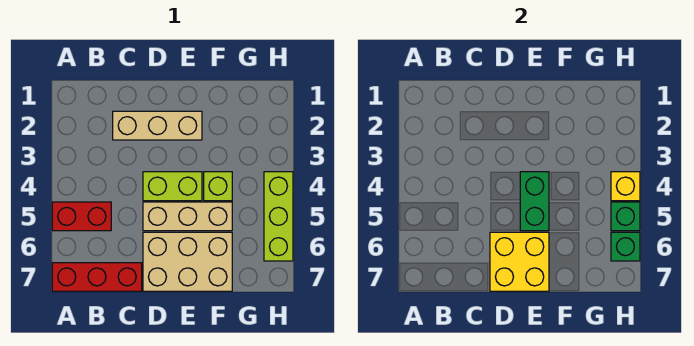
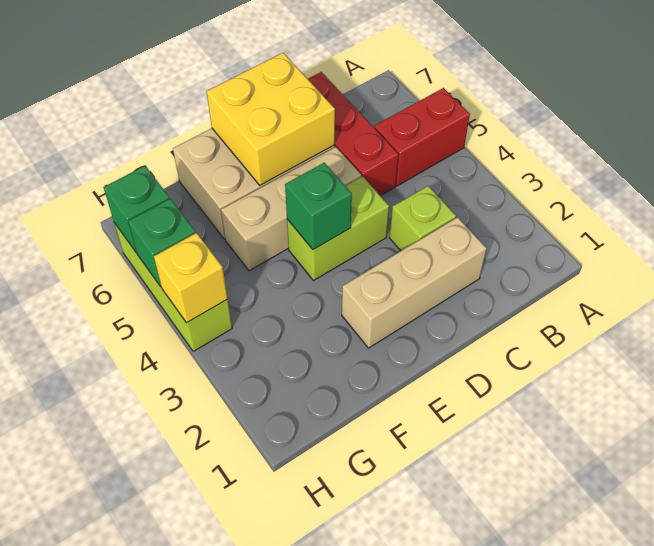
red brick A7:C7 level 1 -> red brick C5:C7 level 1
green brick E4:E5 level 2 -> green brick E4 level 2
lime brick F4 level 1 -> lime brick C3 level 1

